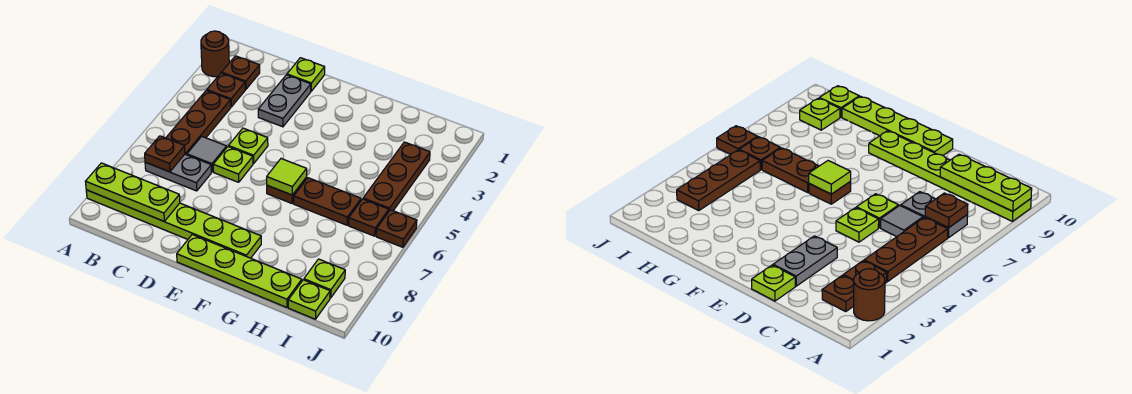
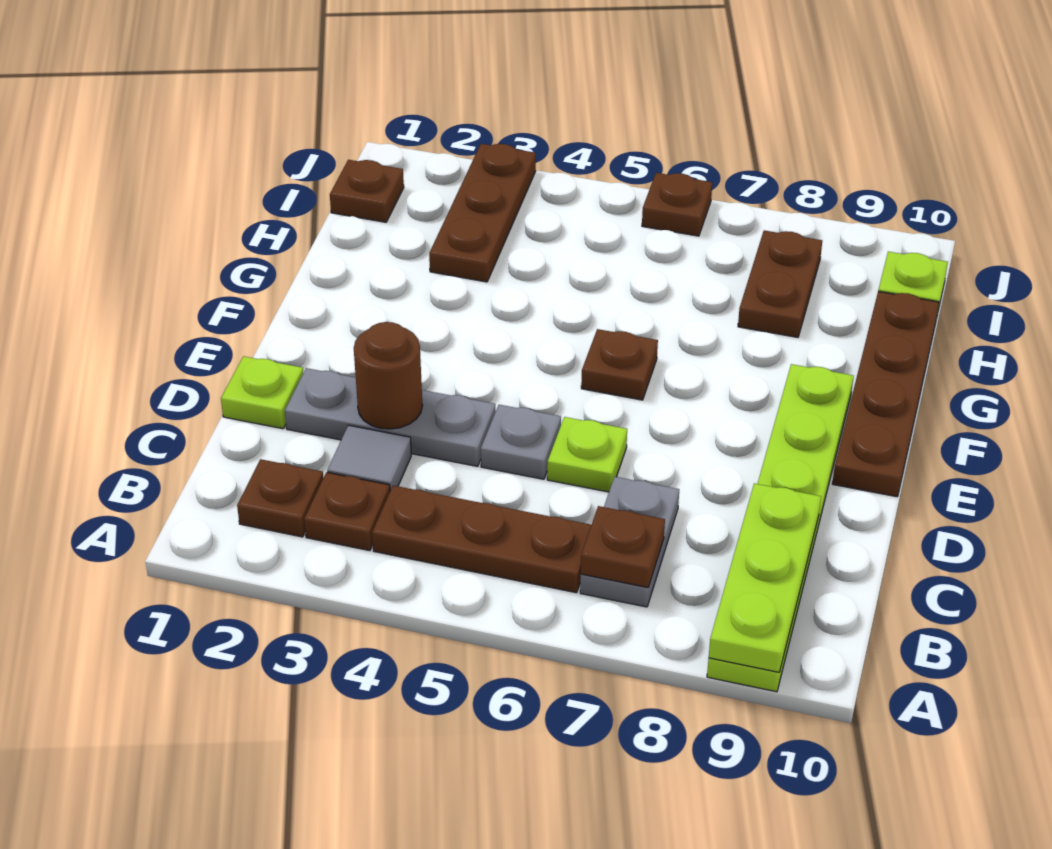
brown round brick A2 level 1 -> brown round brick D3 level 2
grey tile C6 level 1 -> grey tile C3 level 1
grey plate D2:D3 level 1 -> grey plate D2:D4 level 1
lime plate D5 level 1 -> grey plate D5 level 1
lime plate E10:H10 level 1 -> brown plate E10:H10 level 1
lime tile F6 level 2 -> none
brown plate G6:H6 level 1 -> brown plate H8:I8 level 1
brown plate I3:I5 level 1 -> brown plate H3:J3 level 1
brown plate I6 level 1 -> brown plate I1 level 1
lime plate I9 level 1 -> none

